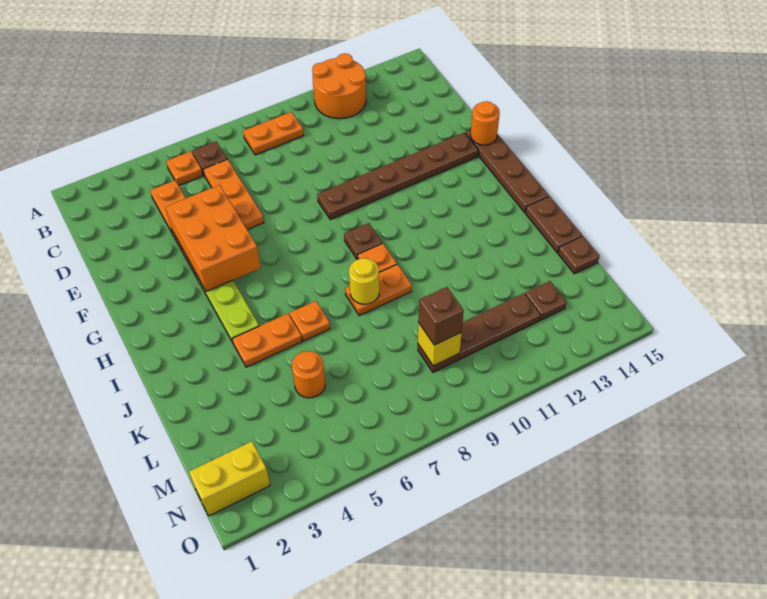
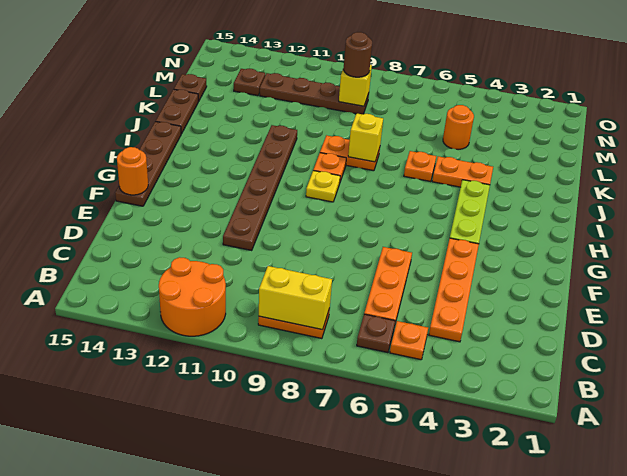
orange brick E4:G5 level 2 -> none
brown plate F9:F14 level 1 -> brown plate E11:J11 level 1
brown plate H9 level 1 -> yellow plate H9 level 1
yellow round brick J8 level 2 -> yellow brick J8 level 2
brown brick M9 level 3 -> brown round brick M9 level 3
yellow brick N1:N2 level 1 -> yellow brick B8:B9 level 2

